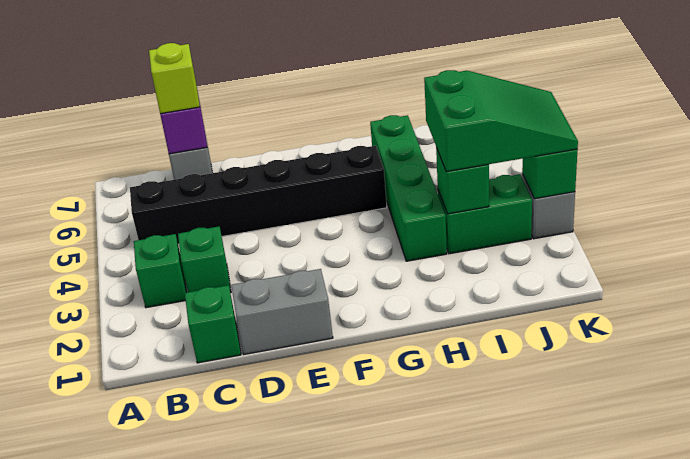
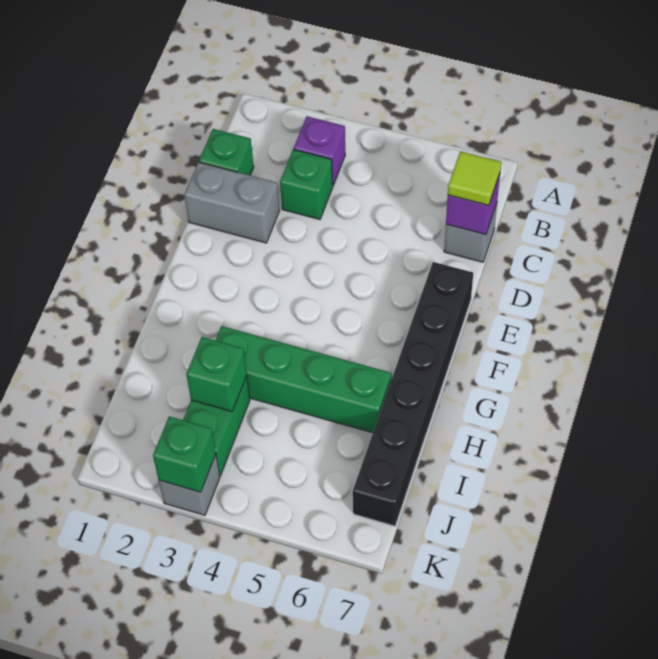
green brick B3 level 1 -> purple brick B3 level 1
black brick B5:G5 level 1 -> black brick E7:J7 level 1
lime brick C7 level 3 -> lime tile C7 level 3
grey brick D1:E1 level 1 -> grey brick D1:D2 level 1
green slope I3:K4 level 3 top I -> none

